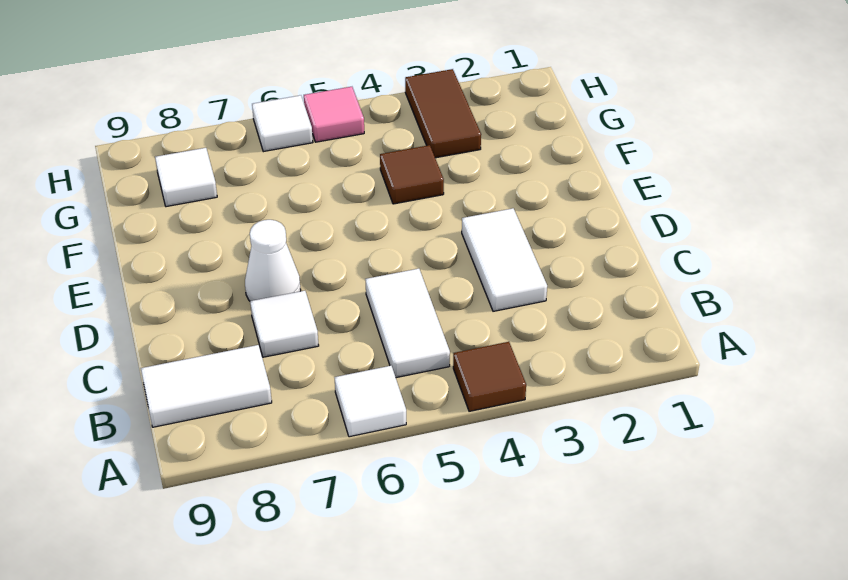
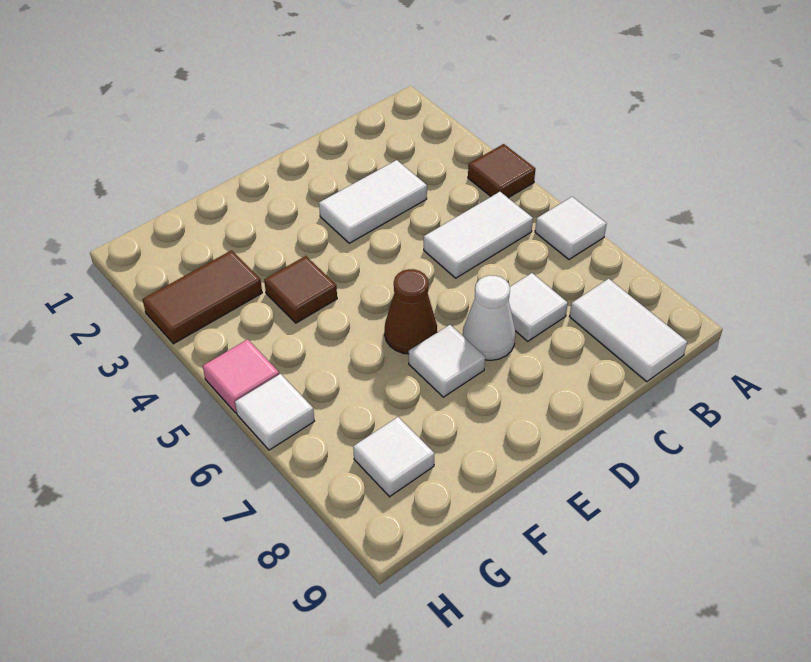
none -> brown cone E6 level 1
none -> white tile E7 level 1

